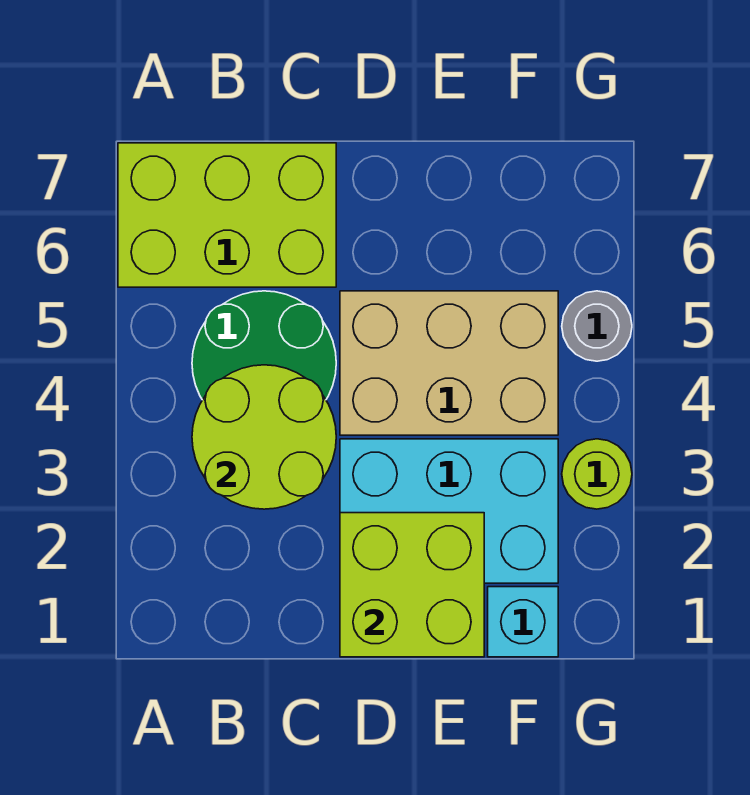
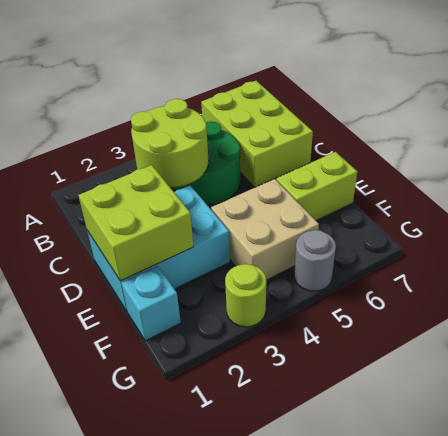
cyan brick D2:F3 level 1 -> cyan brick D1:E3 level 1
tan brick D4:F5 level 1 -> tan brick E4:F5 level 1
none -> lime brick E6:E7 level 1

